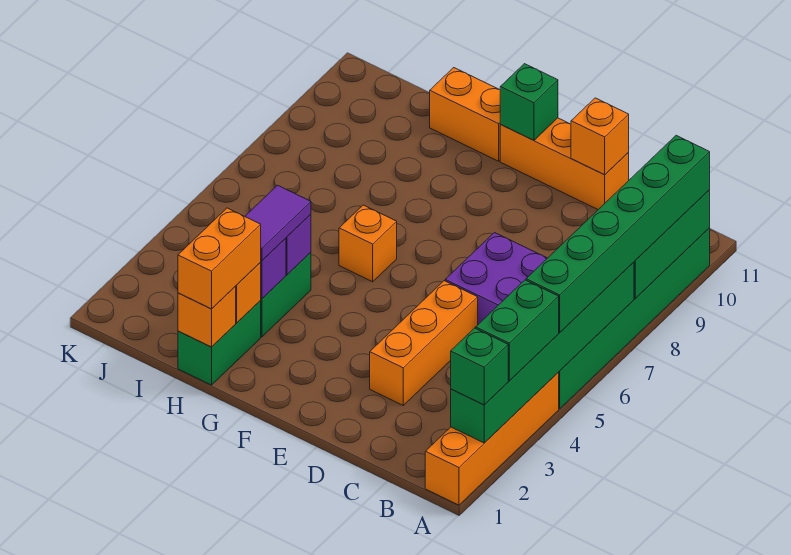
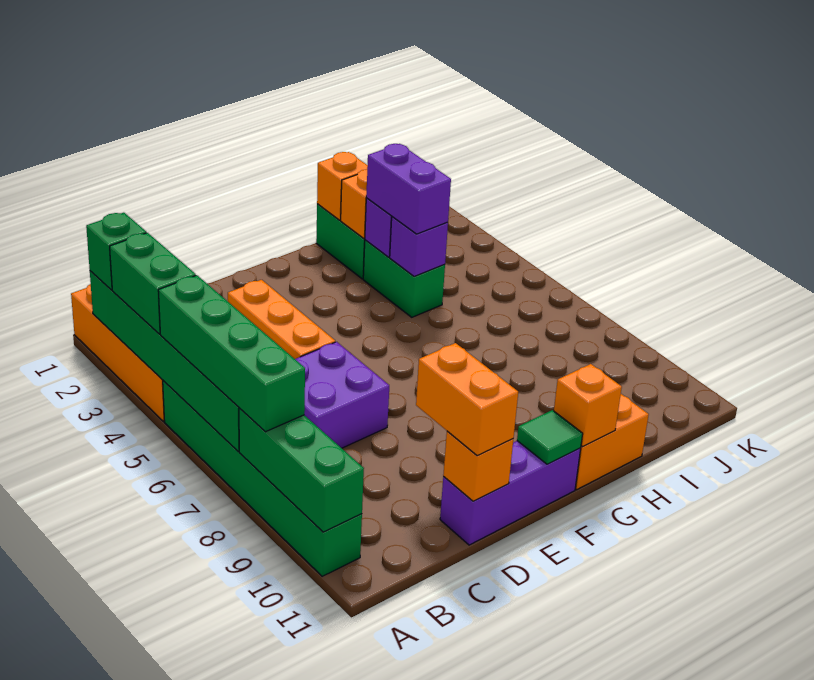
green brick A5:A10 level 3 -> green brick A5:A8 level 3
orange brick D11:F11 level 1 -> purple brick D11:F11 level 1
green brick F11 level 2 -> green tile F11 level 2
orange brick G6 level 1 -> orange brick G11 level 2
orange brick H1:H2 level 3 -> orange brick D10:D11 level 3
purple tile H3:H4 level 3 -> purple brick H3:H4 level 3

